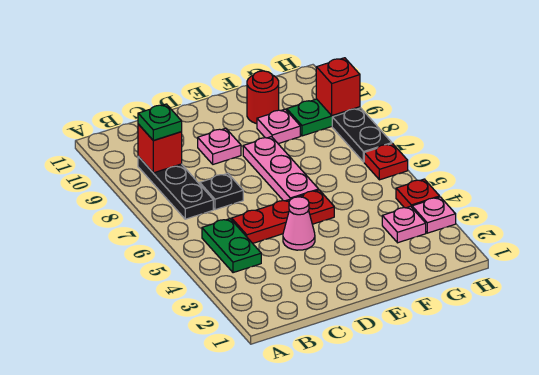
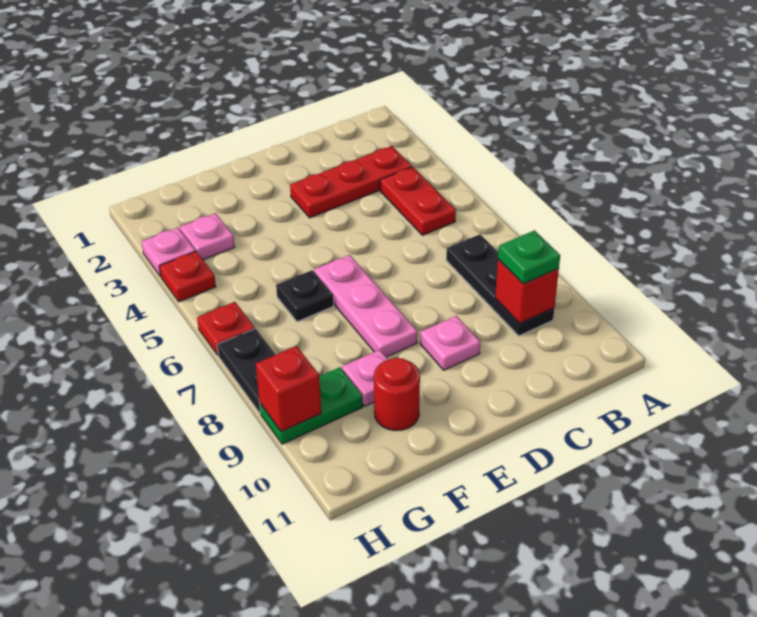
green plate B4:B5 level 1 -> red plate B4:B5 level 1
red plate C5:E5 level 1 -> red plate B3:D3 level 1
black plate C7 level 1 -> black plate F6 level 1
pink cone D4 level 1 -> none

